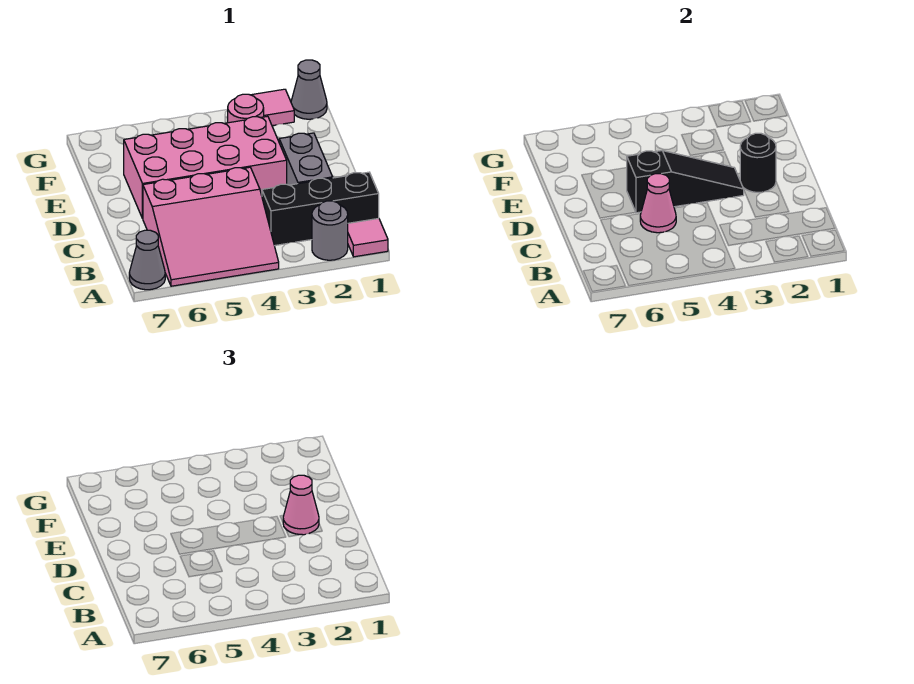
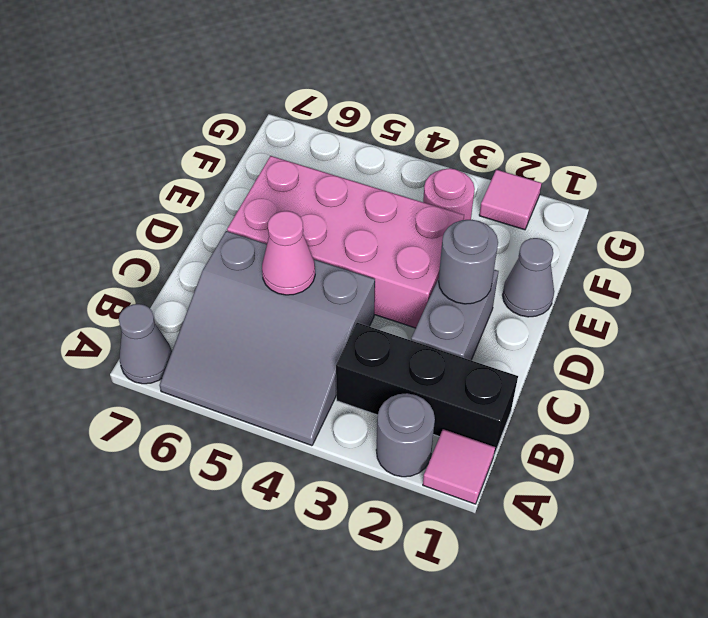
pink slope A4:C6 level 1 top C -> grey slope A4:C6 level 1 top C
black round brick D2 level 2 -> grey round brick D2 level 2
pink cone D2 level 3 -> none
black slope D3:D5 level 2 top 5 -> none
grey cone G1 level 1 -> grey cone E1 level 1

